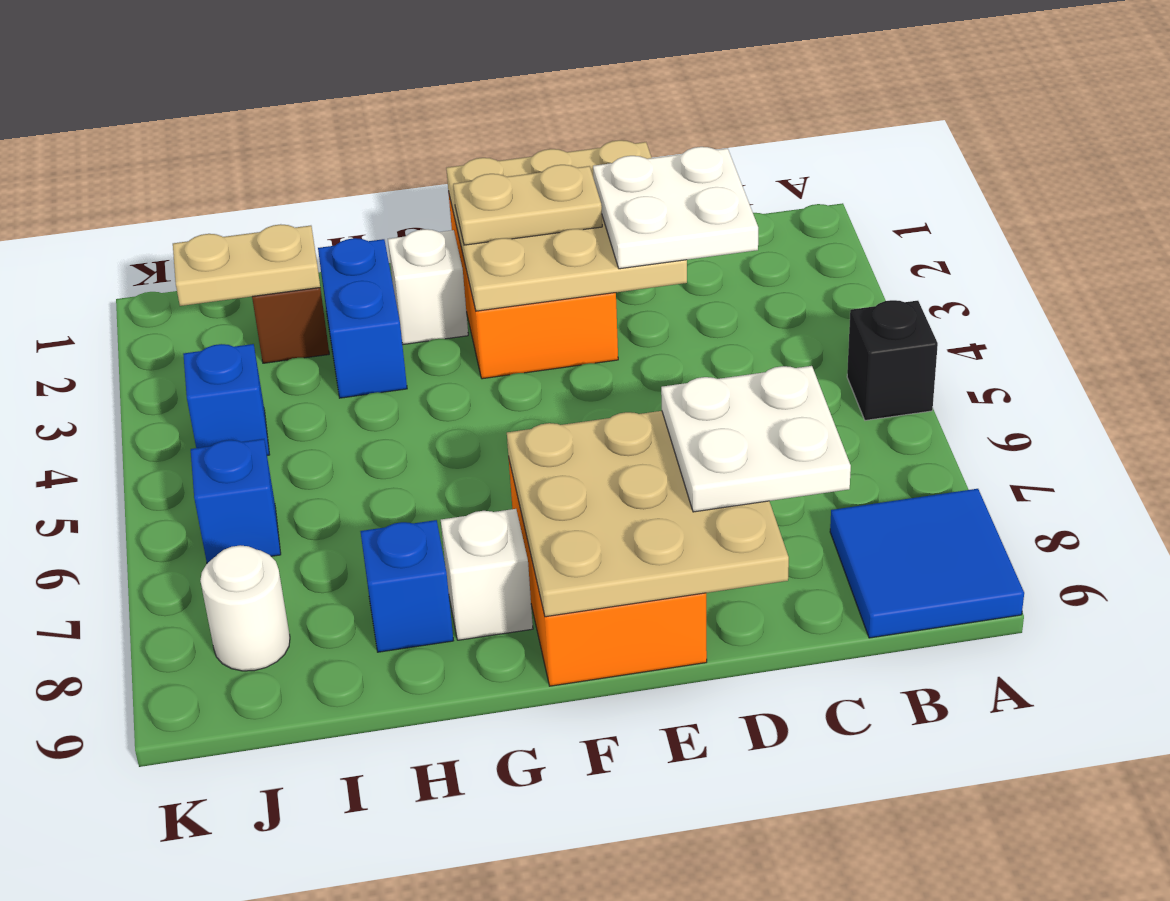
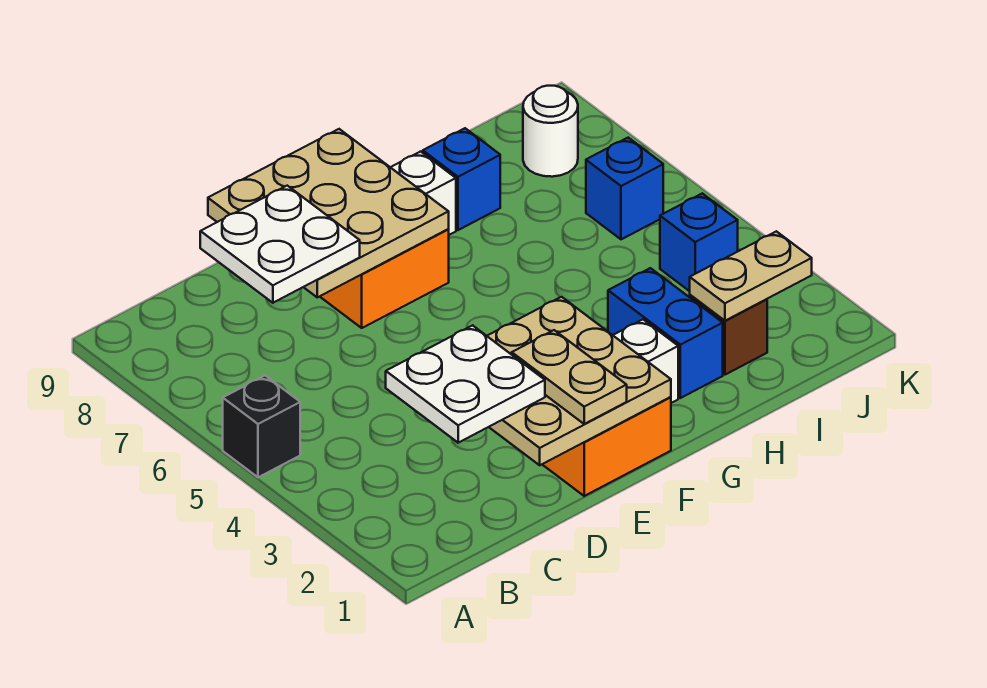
blue tile A8:B9 level 1 -> none
tan plate E2:F2 level 3 -> tan plate E1:E2 level 3

